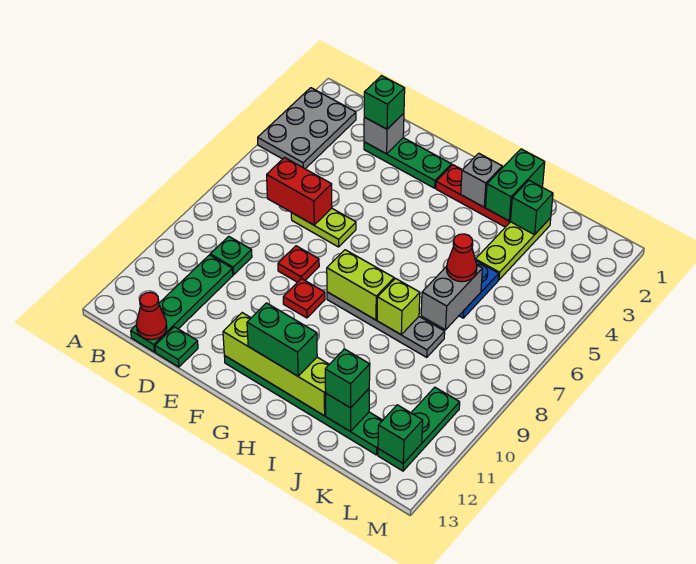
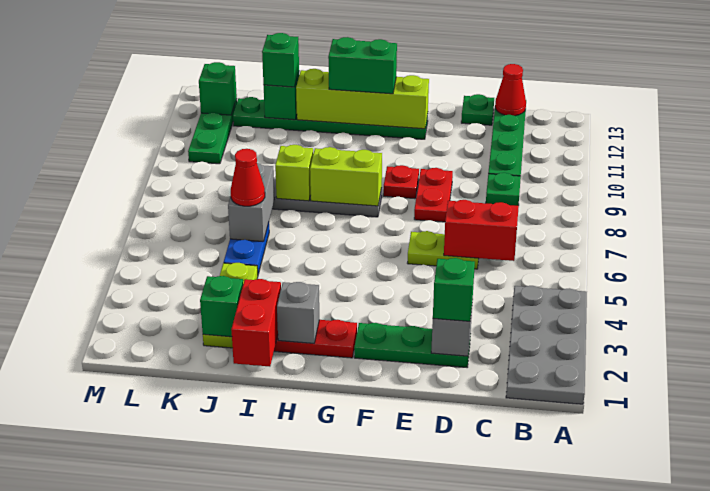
grey plate A2:B4 level 1 -> grey plate A1:B4 level 1
red plate E8 level 1 -> red plate E8:E9 level 1
green brick I1:I2 level 2 -> red brick I1:I2 level 2

